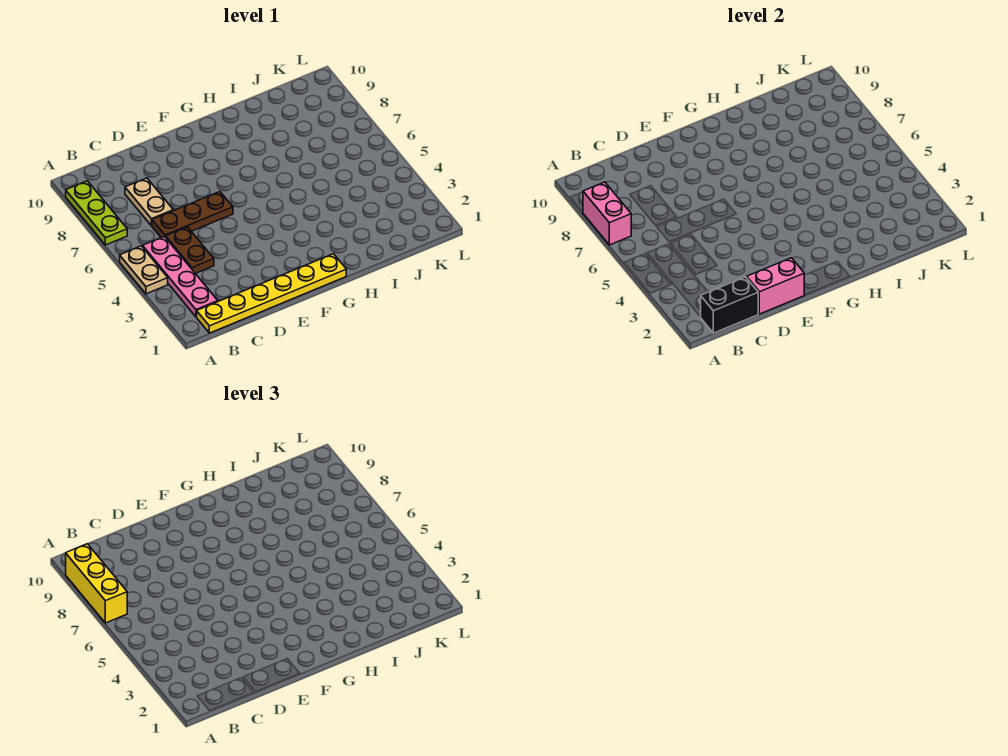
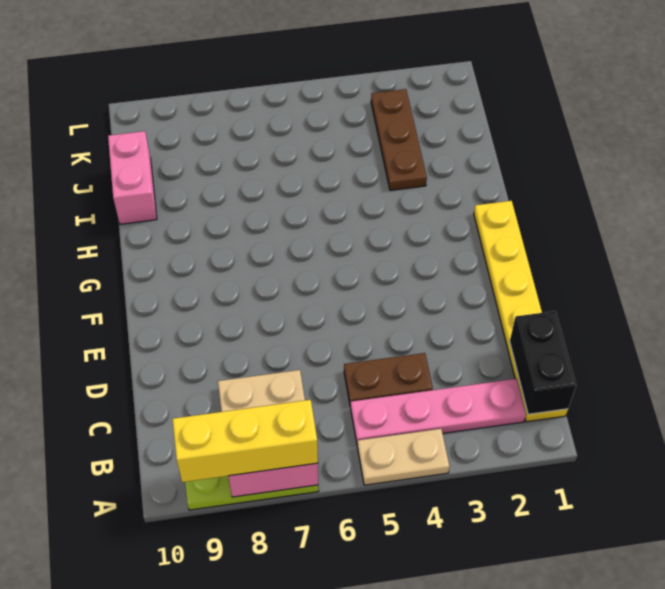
brown plate C6:E6 level 1 -> brown plate I3:K3 level 1
pink brick D1:E1 level 2 -> pink brick I10:J10 level 1

